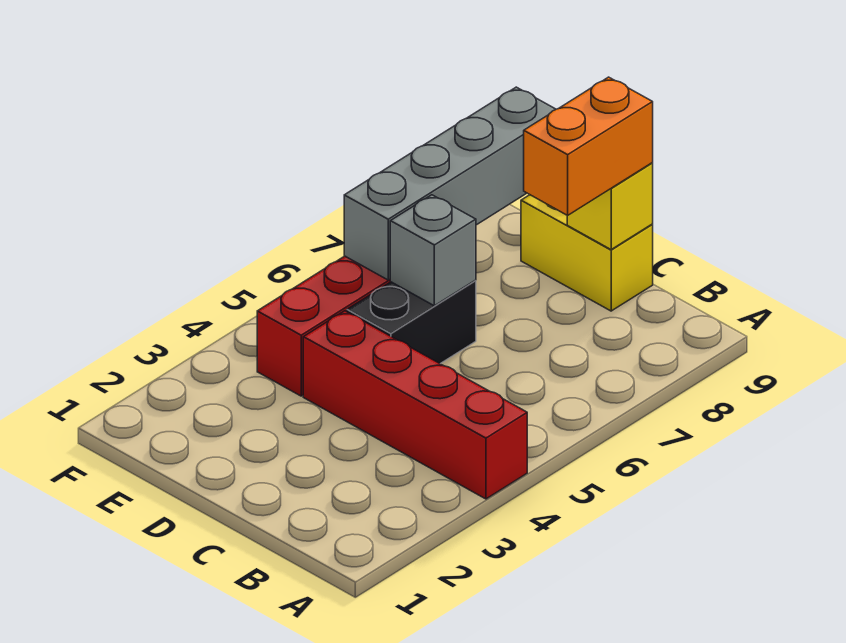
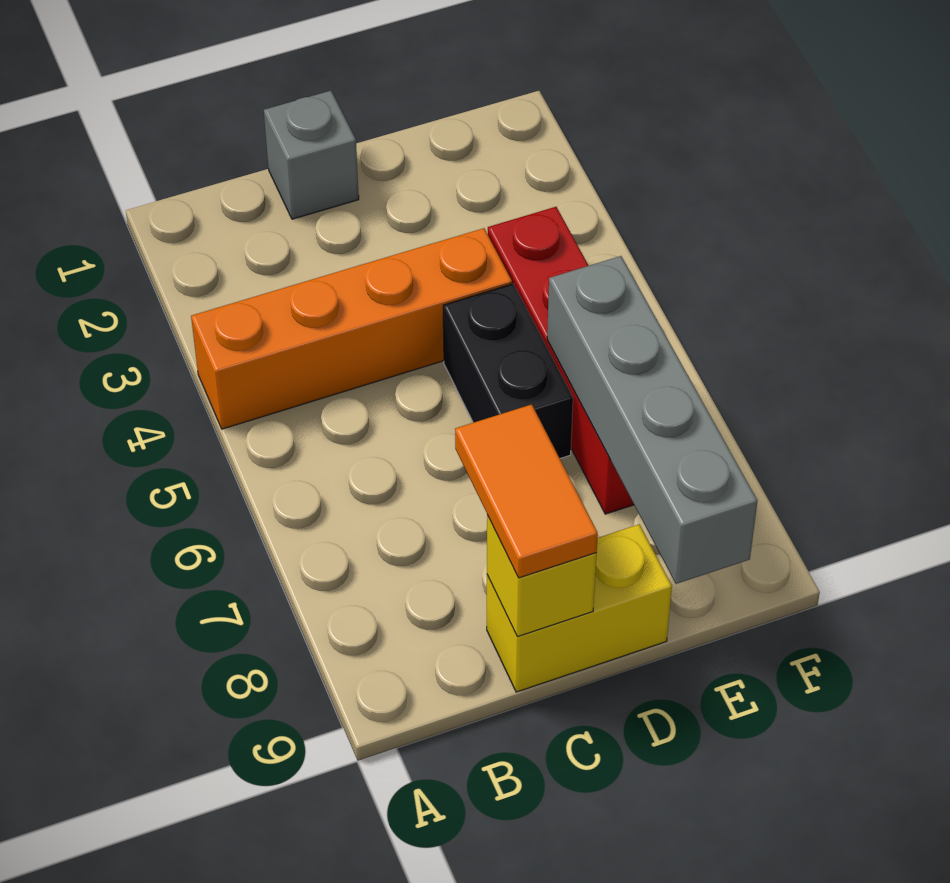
red brick A4:D4 level 1 -> orange brick A4:D4 level 1
orange brick C8:C9 level 3 -> orange tile C8:C9 level 3
grey brick D6 level 2 -> grey brick C1 level 1

